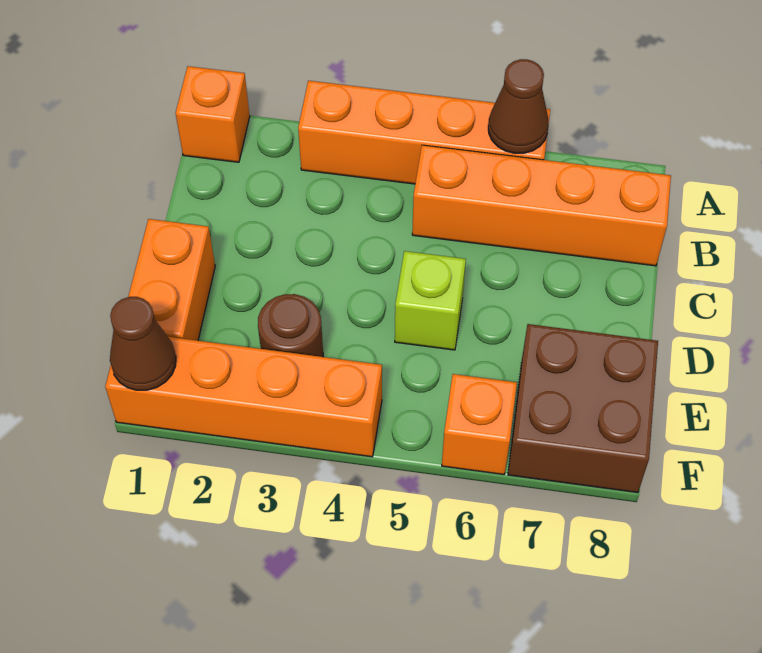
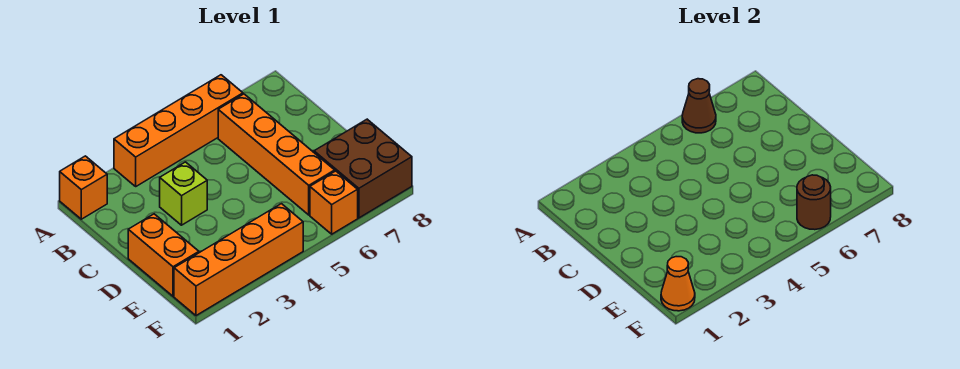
orange brick B5:B8 level 1 -> orange brick B6:E6 level 1
lime brick D5 level 1 -> lime brick C3 level 1
brown round brick E3 level 1 -> brown round brick F6 level 2
brown cone F1 level 2 -> orange cone F1 level 2

